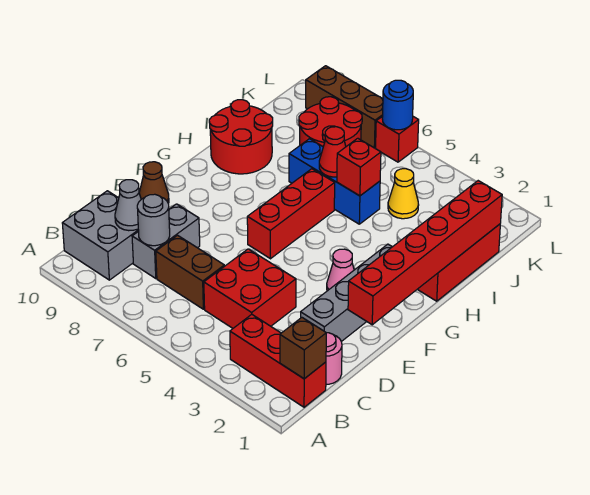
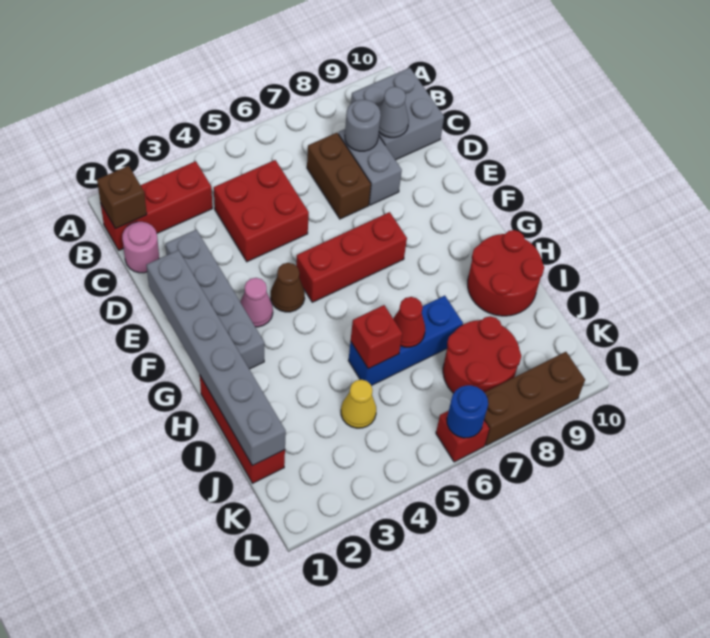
brown brick C6:C7 level 1 -> brown brick C7:D7 level 1
red brick E1:J1 level 2 -> grey brick E1:J1 level 2
brown cone E10 level 1 -> brown cone F4 level 1
red brick F6:H6 level 1 -> red brick F5:F7 level 1

